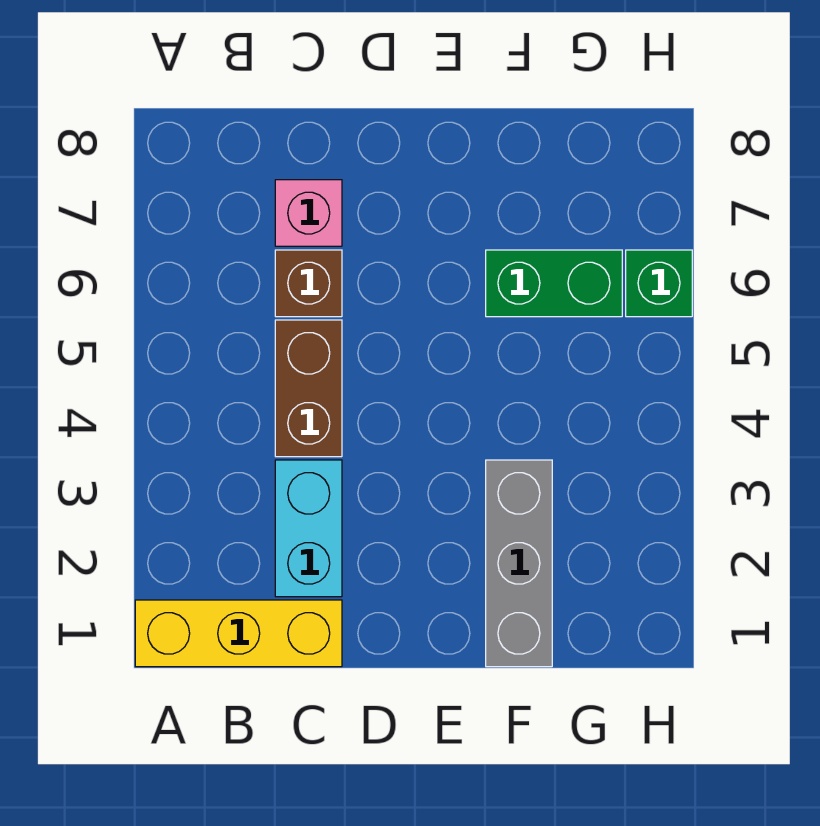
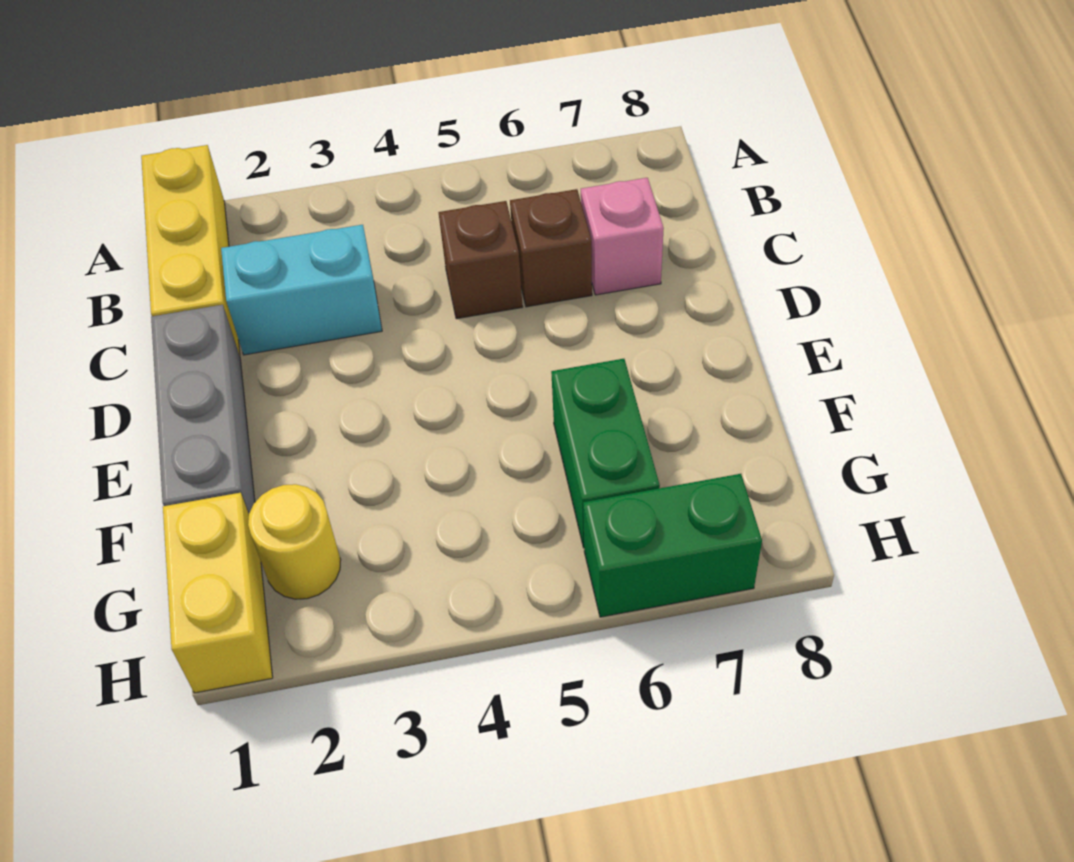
brown brick C4:C5 level 1 -> brown brick C5 level 1
grey brick F1:F3 level 1 -> grey brick D1:F1 level 1
none -> yellow brick G1:H1 level 1
none -> yellow round brick G2 level 1
green brick H6 level 1 -> green brick H6:H7 level 1

